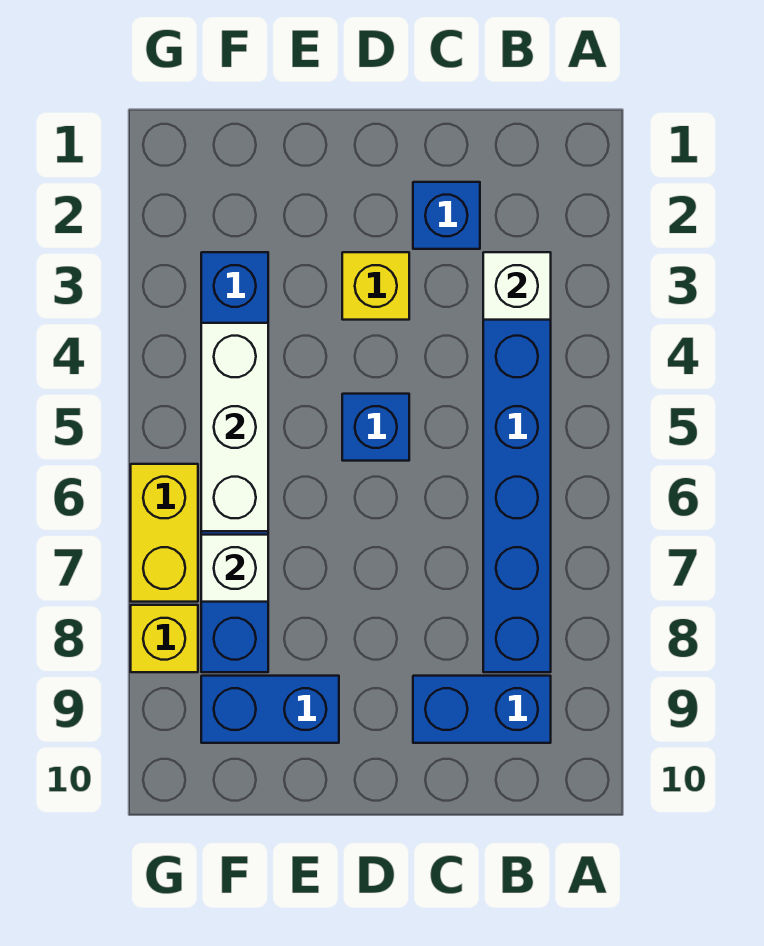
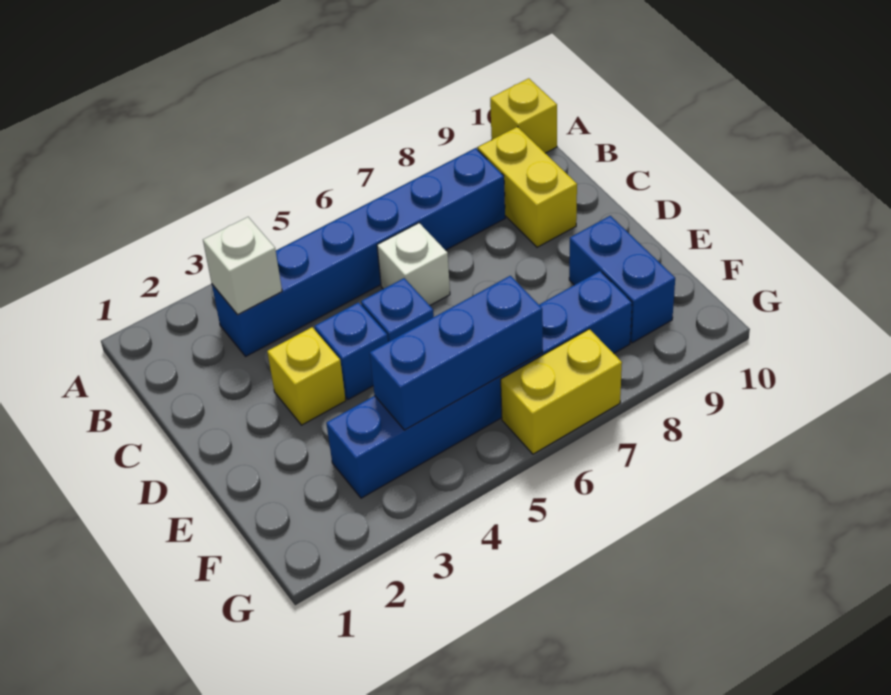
blue brick B9:C9 level 1 -> yellow brick B9:C9 level 1
blue brick C2 level 1 -> blue brick D4 level 1
white brick F4:F6 level 2 -> blue brick F4:F6 level 2
white brick F7 level 2 -> white brick C6 level 1
yellow brick G8 level 1 -> yellow brick A10 level 1

